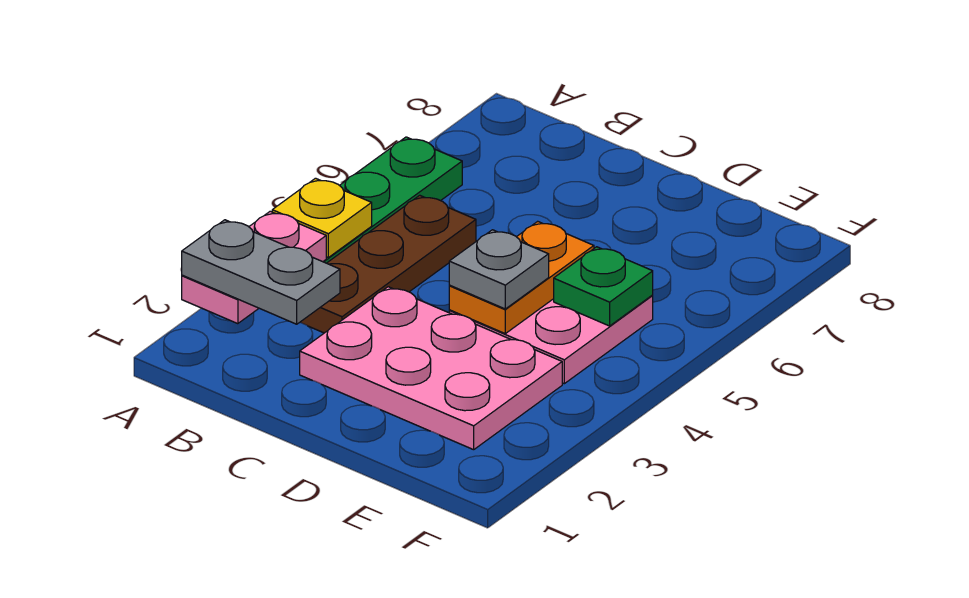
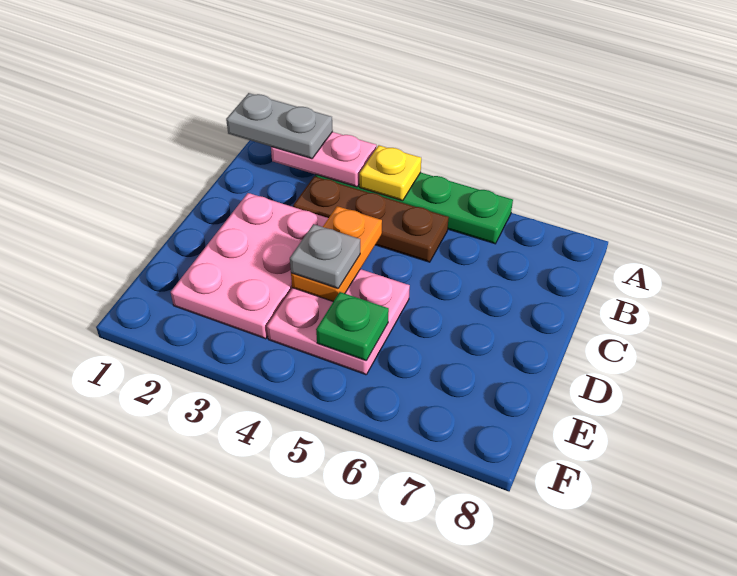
grey plate A2:B2 level 3 -> grey plate A1:A2 level 3
orange plate D4:D5 level 2 -> orange plate C4:D4 level 2

